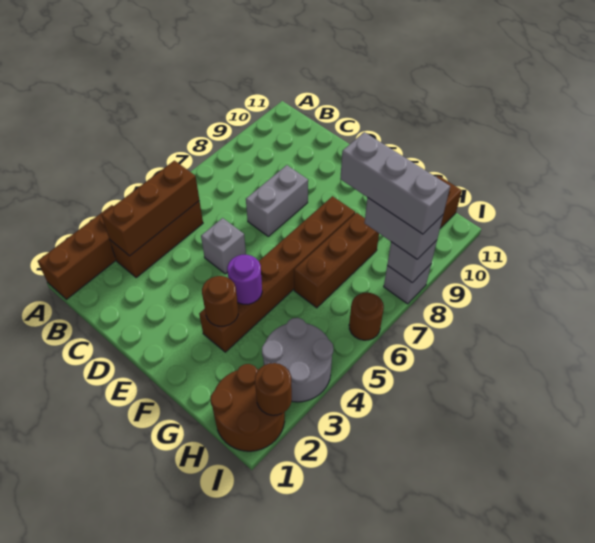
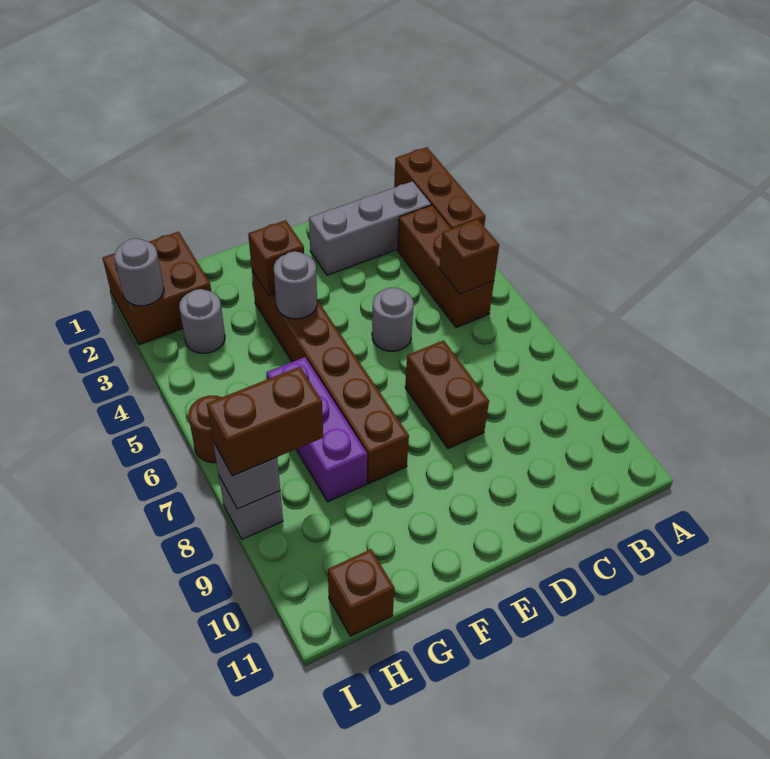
brown brick B3:B5 level 2 -> brown brick B5 level 2
grey brick D5 level 1 -> grey round brick D5 level 1
grey brick D7:D8 level 1 -> brown brick D7:D8 level 1
brown round brick F3 level 2 -> brown brick F3 level 2
purple round brick F4 level 2 -> grey round brick F4 level 2
brown brick G6:G8 level 1 -> purple brick G6:G8 level 1
grey brick G8:I8 level 4 -> grey brick B2:D2 level 1
brown round brick H1:I2 level 1 -> brown brick H1:I2 level 1
grey round brick H3:I4 level 1 -> grey round brick H3 level 1
grey brick H8:I8 level 3 -> brown brick H8:I8 level 3
brown round brick I2 level 2 -> grey round brick I2 level 2

